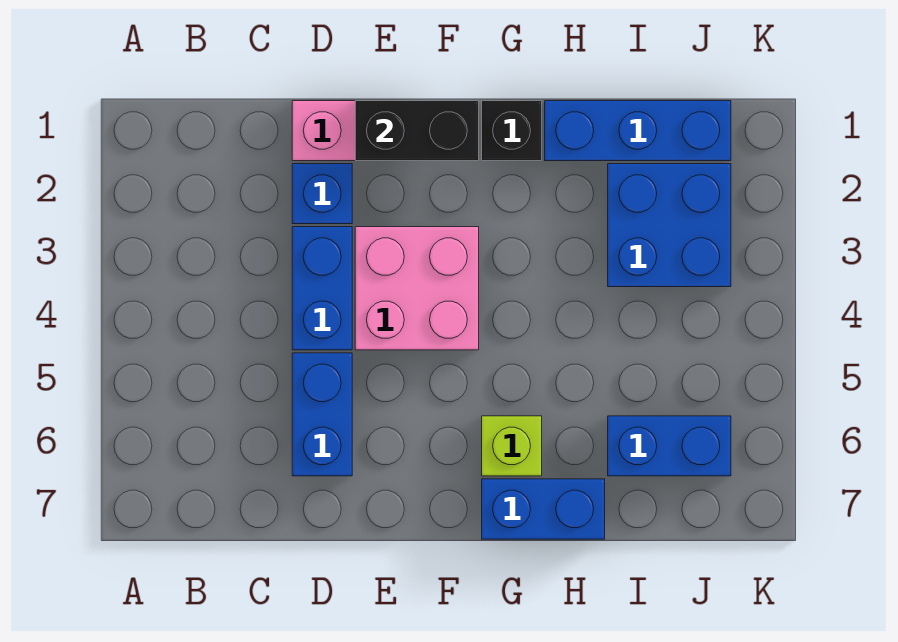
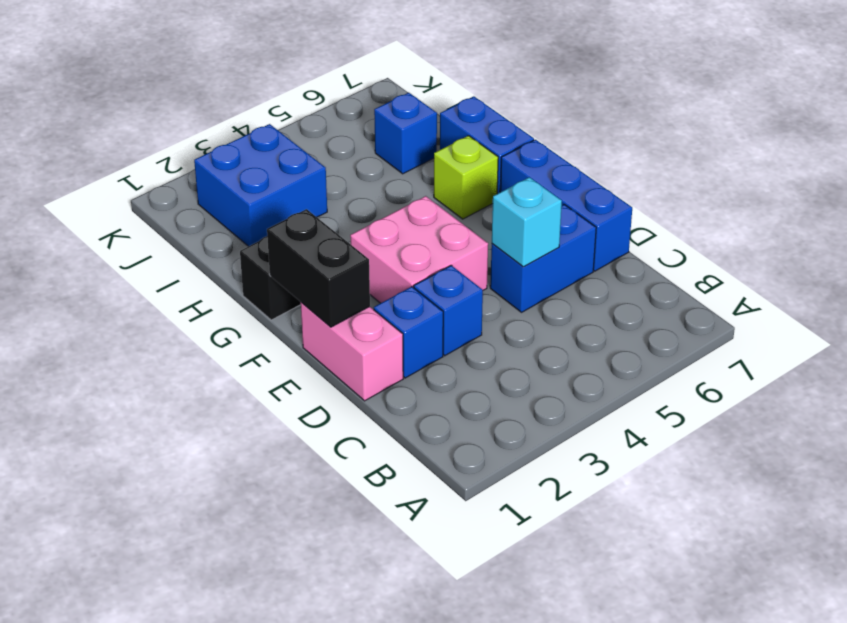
blue brick D3:D4 level 1 -> blue brick D3 level 1
none -> cyan brick D5 level 2
blue brick H1:J1 level 1 -> blue brick D7:F7 level 1
blue brick I6:J6 level 1 -> blue brick I6 level 1

